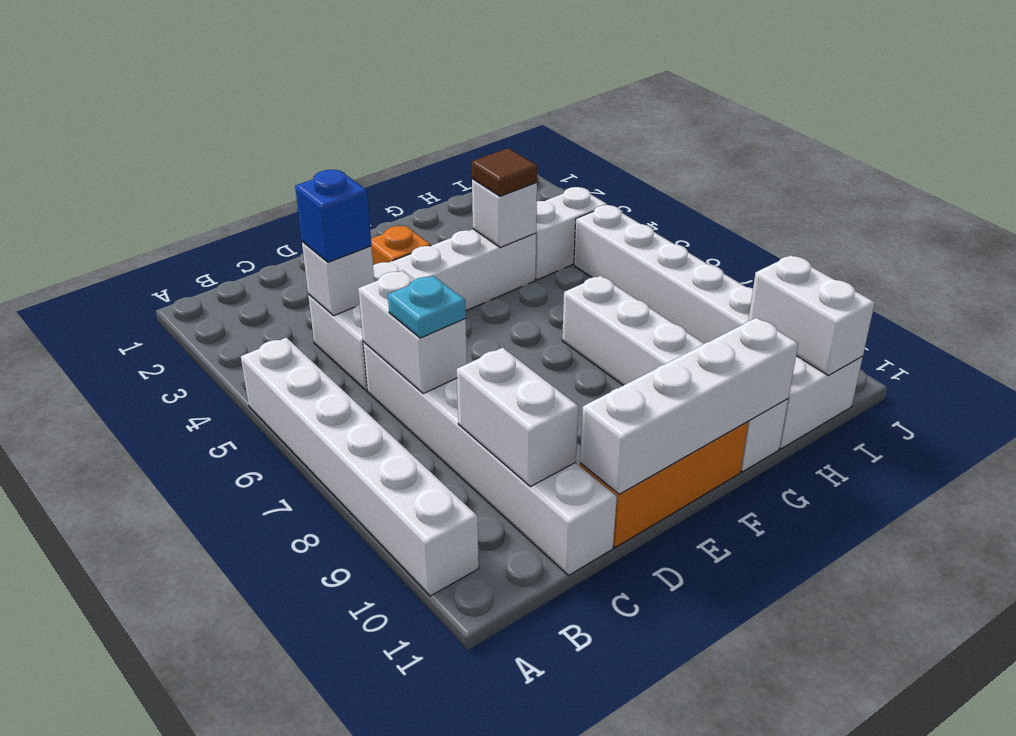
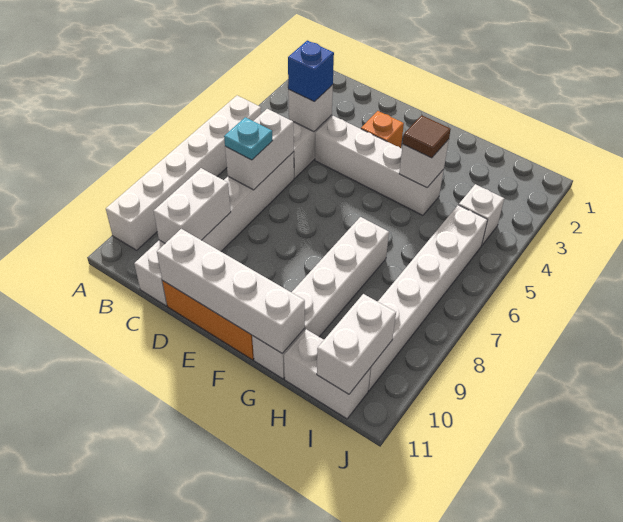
white brick H4:I4 level 1 -> white brick I4 level 1

